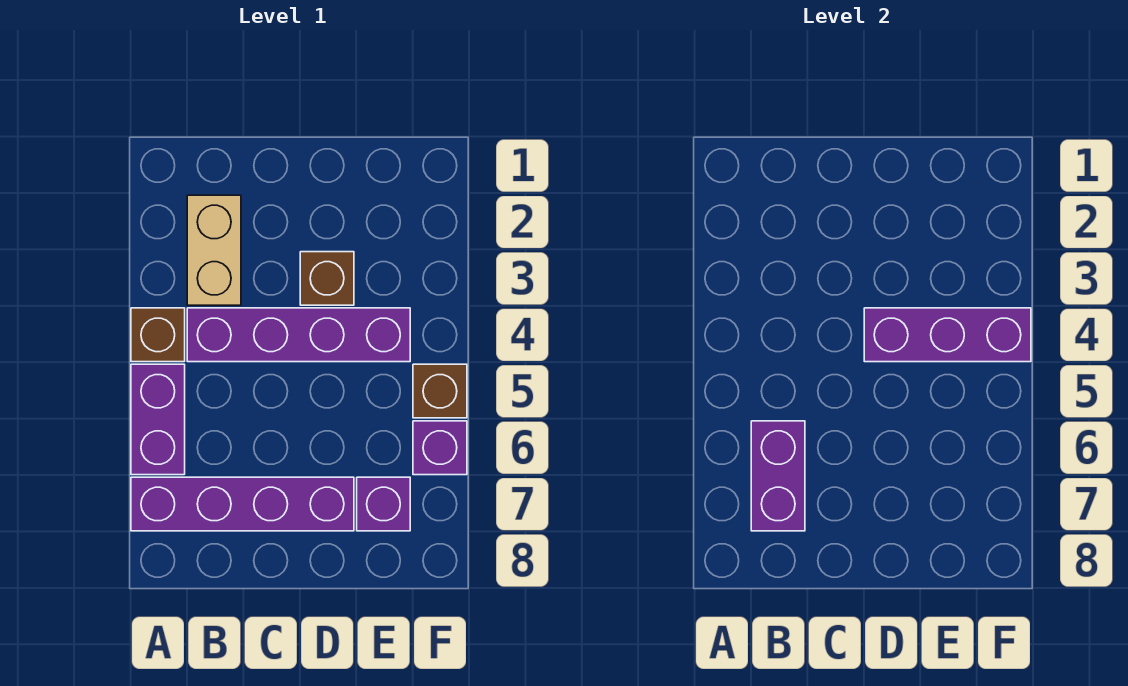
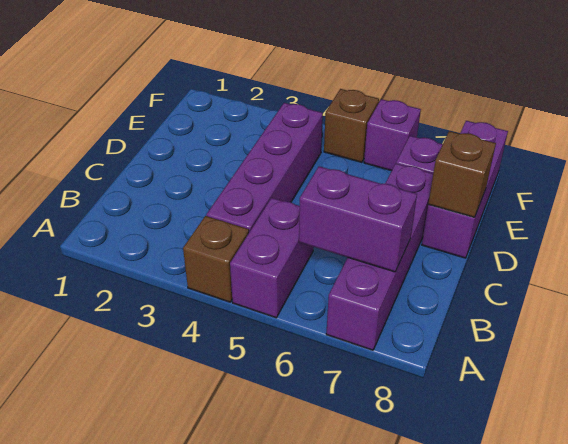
purple brick A5:A6 level 1 -> purple brick A5:B5 level 1
tan brick B2:B3 level 1 -> none
brown brick D3 level 1 -> brown brick D8 level 2
purple brick D4:F4 level 2 -> purple brick D8:F8 level 1

